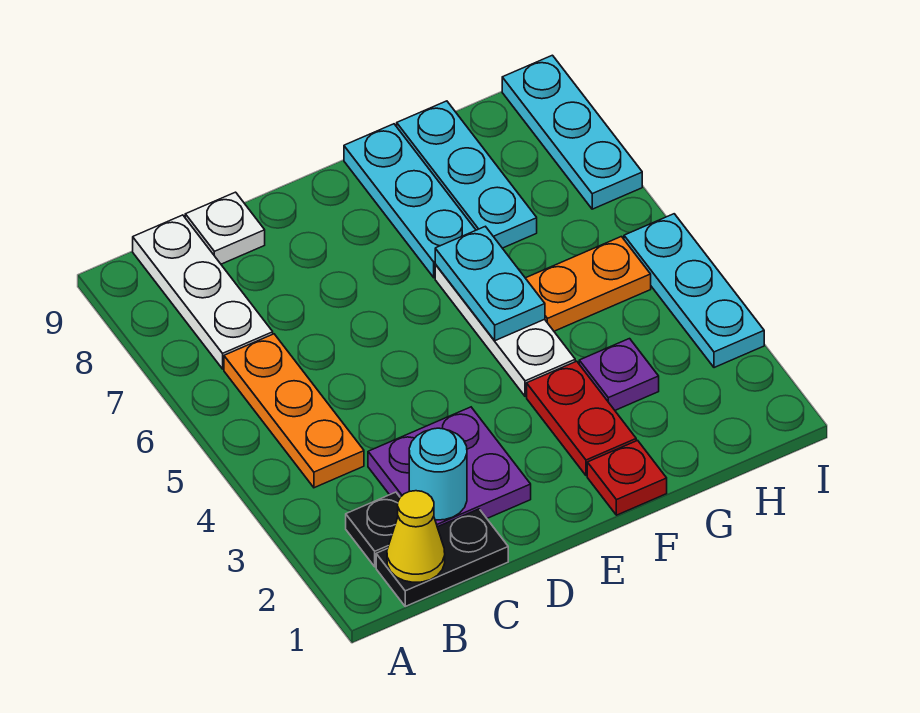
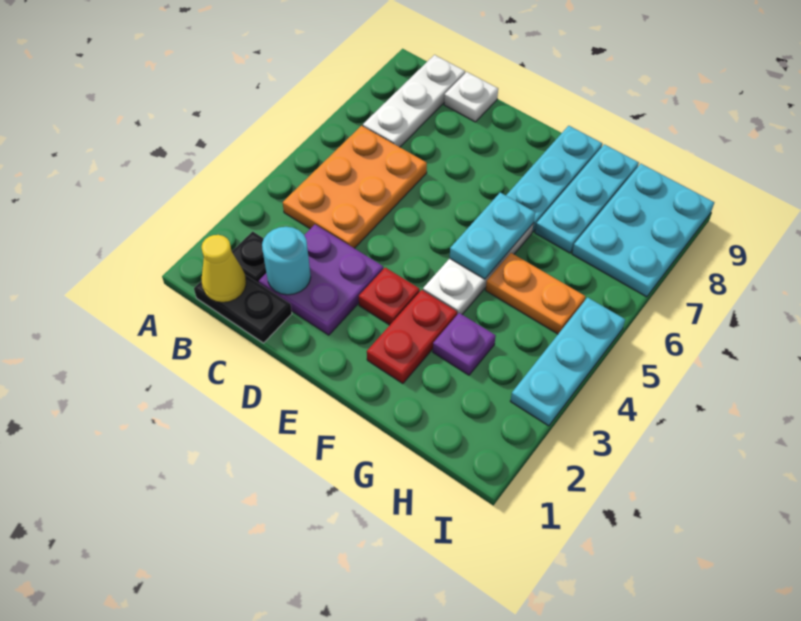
orange plate B4:B6 level 1 -> orange plate B4:C6 level 1
red plate F1 level 1 -> red plate E3 level 1
cyan plate I7:I9 level 1 -> cyan plate H7:I9 level 1

